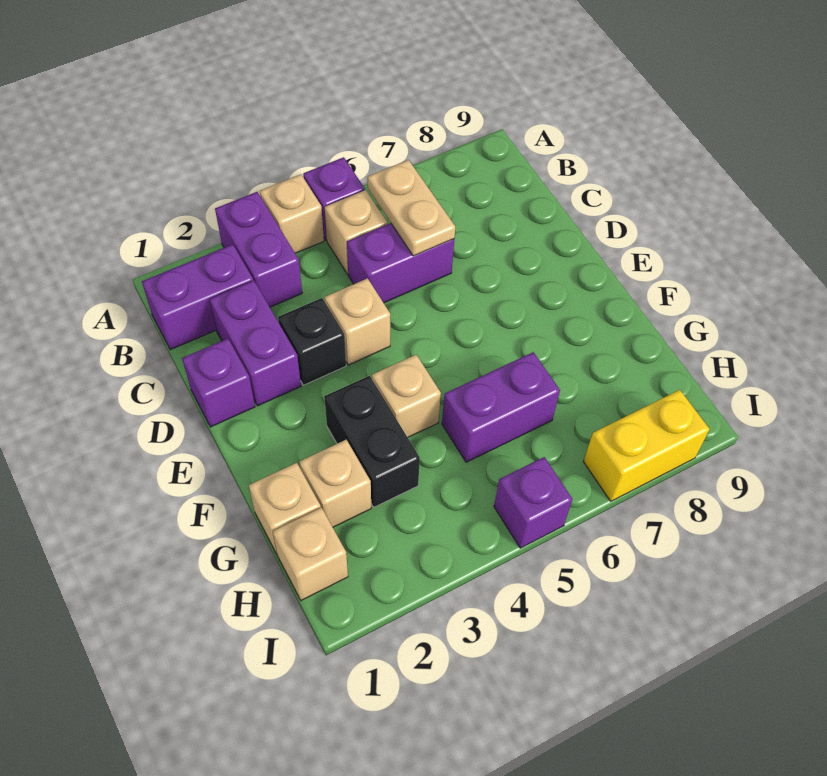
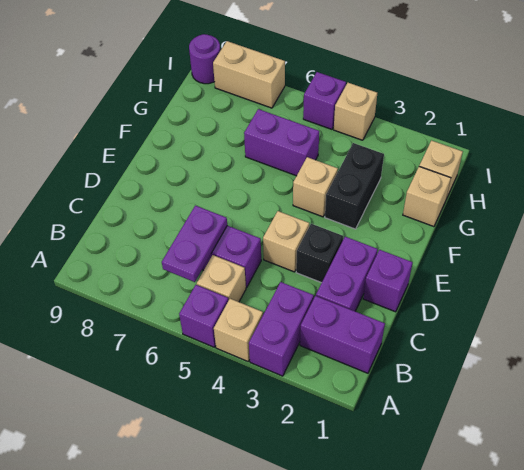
tan plate B6:C6 level 2 -> purple plate B6:C6 level 2
tan brick G2 level 1 -> tan brick I4 level 1
yellow brick I7:I8 level 1 -> tan brick I7:I8 level 1
none -> purple round brick I9 level 1

